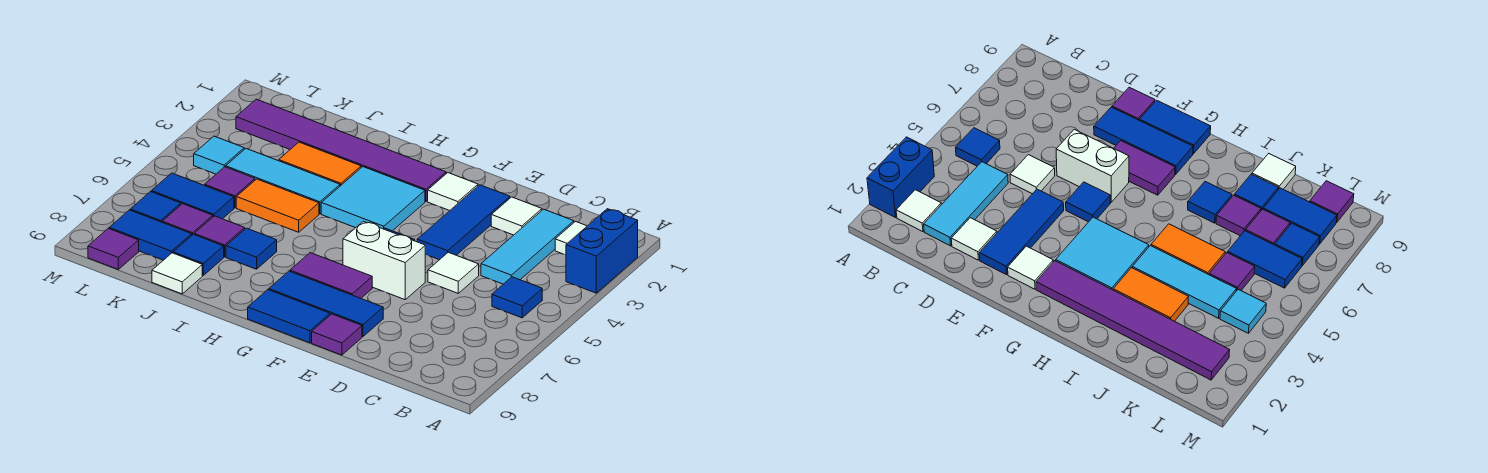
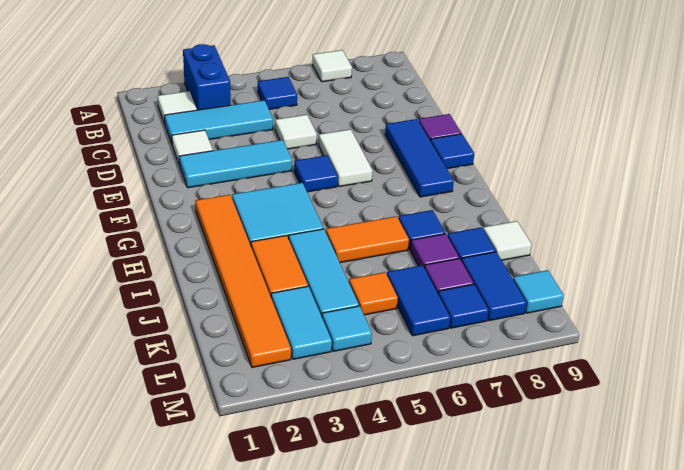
blue brick A2:A3 level 1 -> blue brick A3:B3 level 1
blue tile E2:E4 level 1 -> cyan tile E2:E4 level 1
white brick E6:F6 level 1 -> white tile E6:F6 level 1
white tile F2 level 1 -> white tile A7 level 1
purple tile F7:G7 level 1 -> none
blue tile F9:G9 level 1 -> blue tile F9 level 1
purple tile G2:L2 level 1 -> orange tile G2:L2 level 1
orange tile I5:J5 level 1 -> orange tile I5:I6 level 1
none -> cyan tile K3:L3 level 1
purple tile K5 level 1 -> orange tile K5 level 1
purple tile L9 level 1 -> cyan tile L9 level 1

